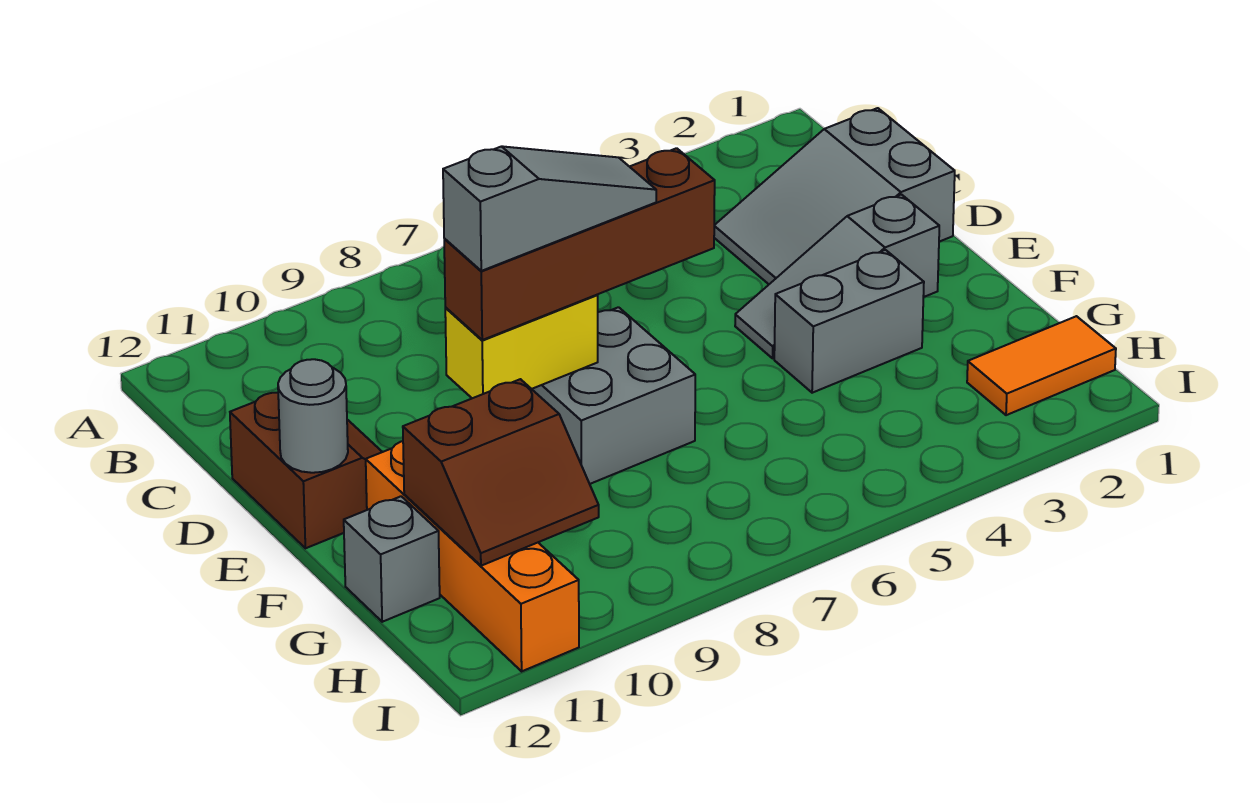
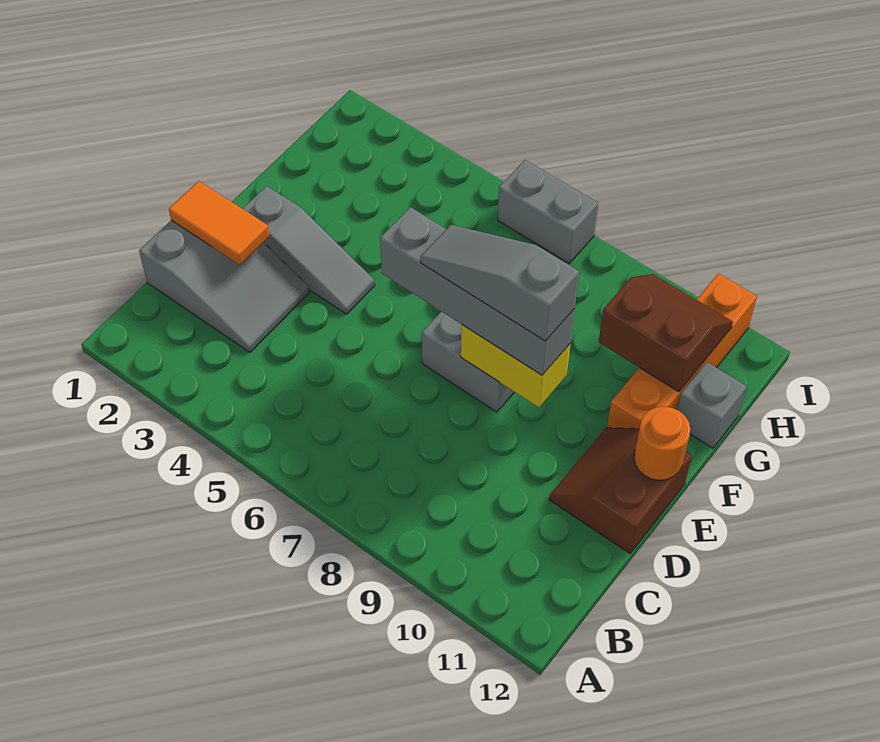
brown brick E6:E9 level 3 -> grey brick E6:E9 level 3
grey round brick E12 level 2 -> orange round brick E12 level 2
grey brick F3:F4 level 1 -> grey brick I6:I7 level 1
orange tile H1:H2 level 1 -> orange tile D1:D2 level 2

